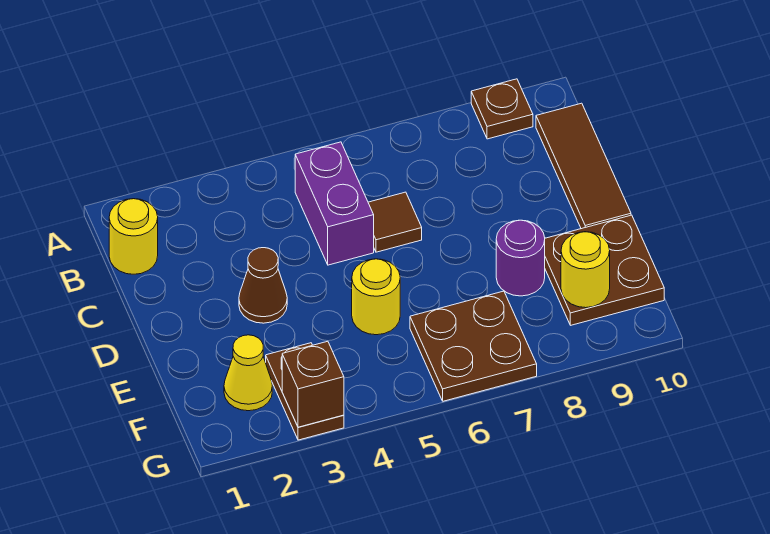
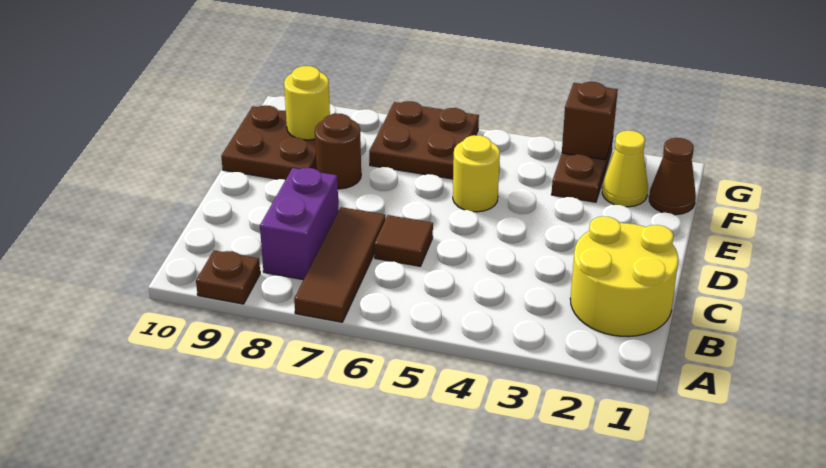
yellow round brick B1 level 1 -> yellow round brick B1:C2 level 1
purple brick B5:C5 level 1 -> purple brick B8:C8 level 1
brown tile B10:D10 level 1 -> brown tile A7:C7 level 1
brown cone D3 level 1 -> brown cone F1 level 1
purple round brick E8 level 1 -> brown round brick E8 level 1

